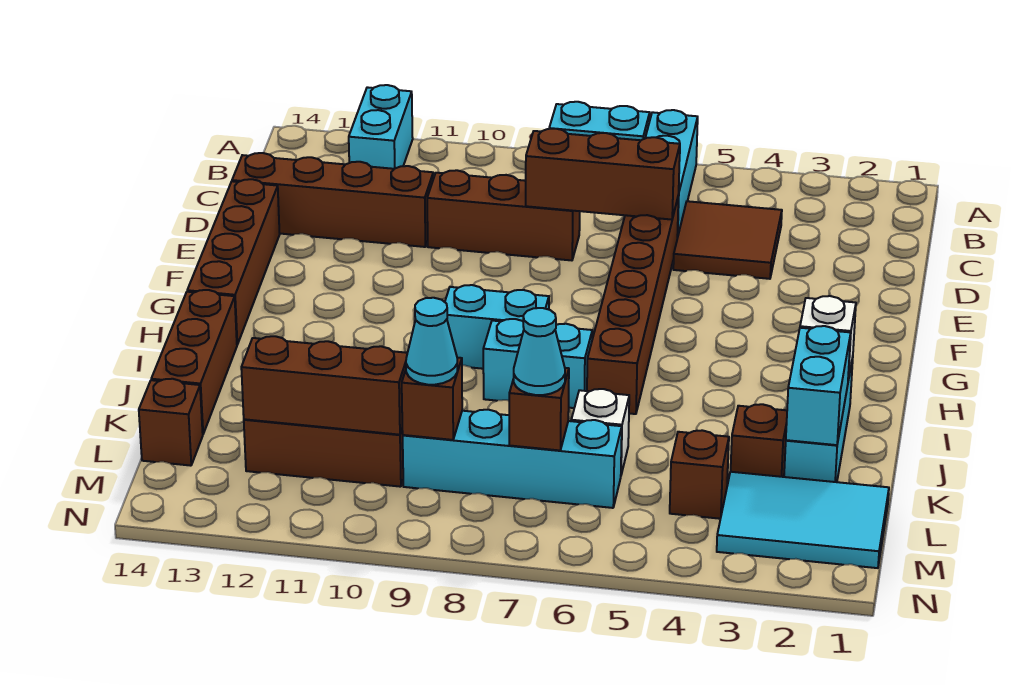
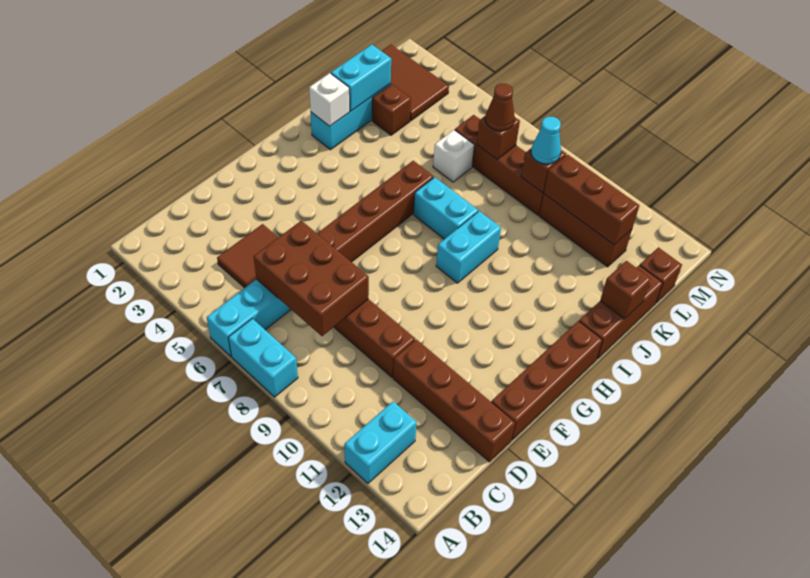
brown brick D6:D8 level 2 -> brown brick C6:D8 level 2
cyan brick H8:H9 level 1 -> cyan brick H9:I9 level 1
cyan tile L1:M3 level 1 -> brown tile L1:M3 level 1
brown brick L4 level 1 -> brown brick J14 level 2
cyan brick L6:L9 level 1 -> brown brick L6:L9 level 1
cyan cone L7 level 3 -> brown cone L7 level 3

